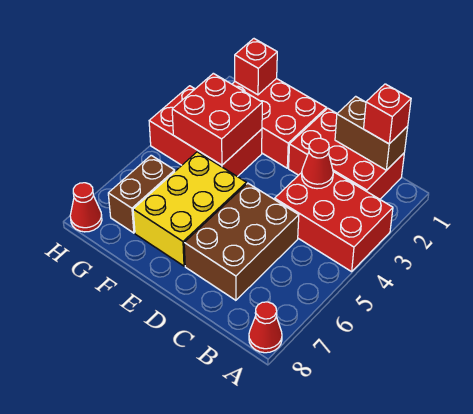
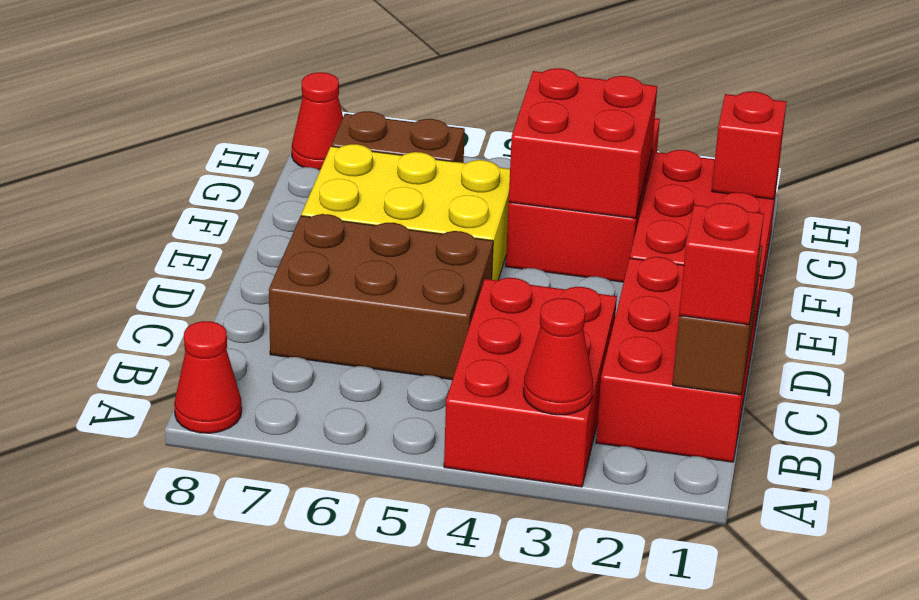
red cone C3 level 2 -> red cone A3 level 2

